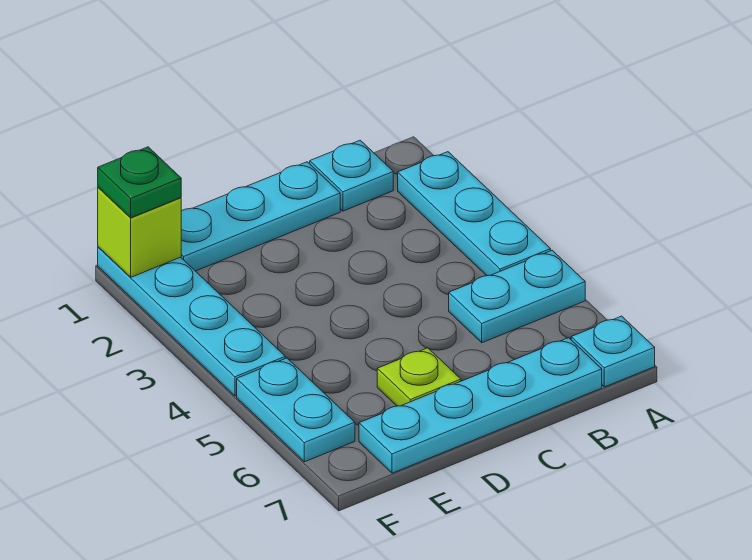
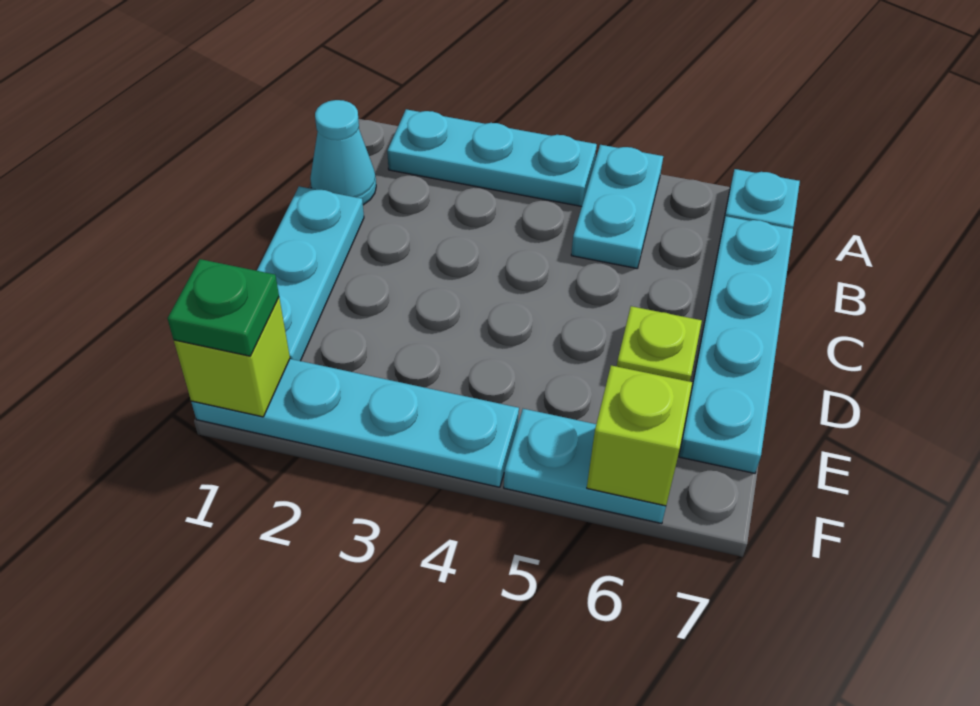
cyan plate B1 level 1 -> cyan cone B1 level 1
none -> lime brick F6 level 2

